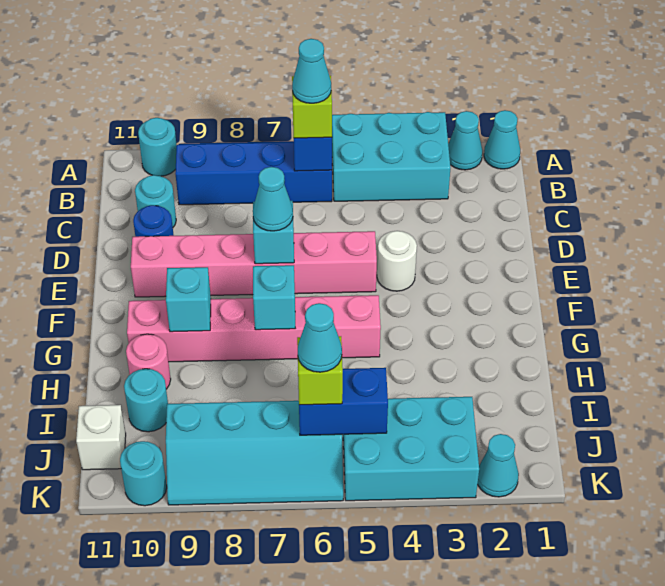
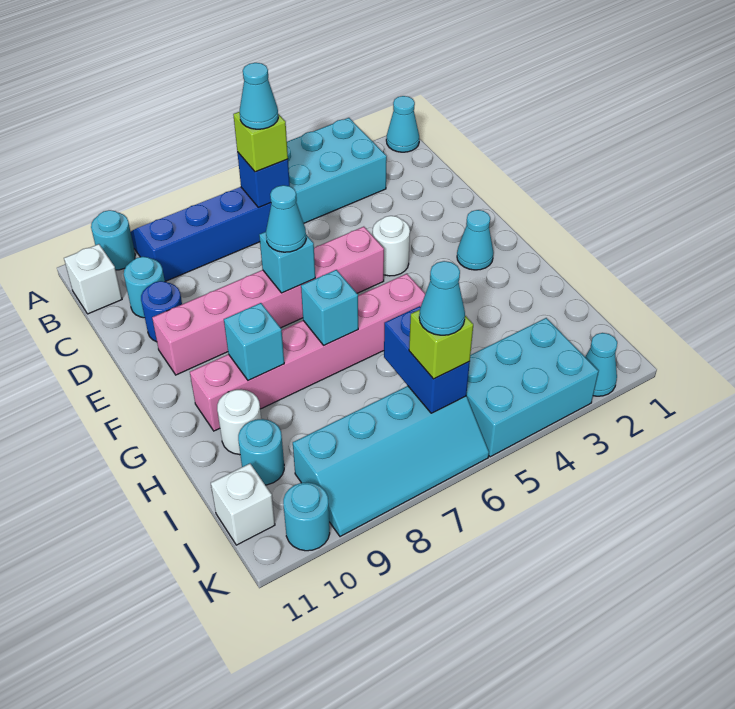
cyan cone A2 level 1 -> cyan cone F2 level 1
none -> white brick B11 level 1
pink round brick H10 level 1 -> white round brick H10 level 1
blue brick J5:J6 level 2 -> blue brick I6:J6 level 2

